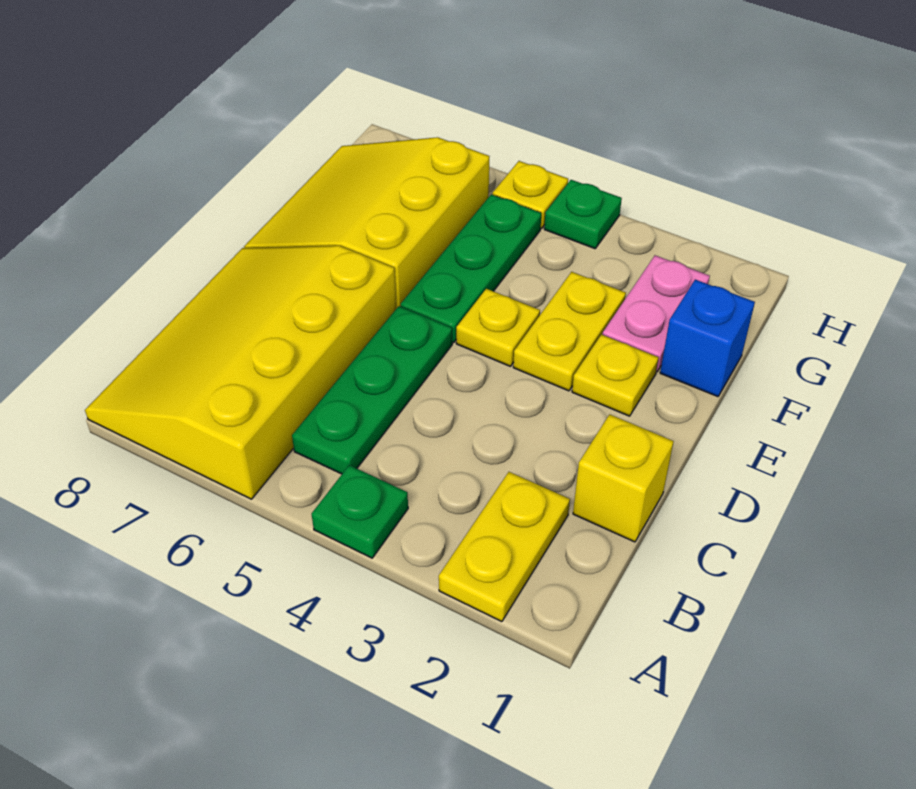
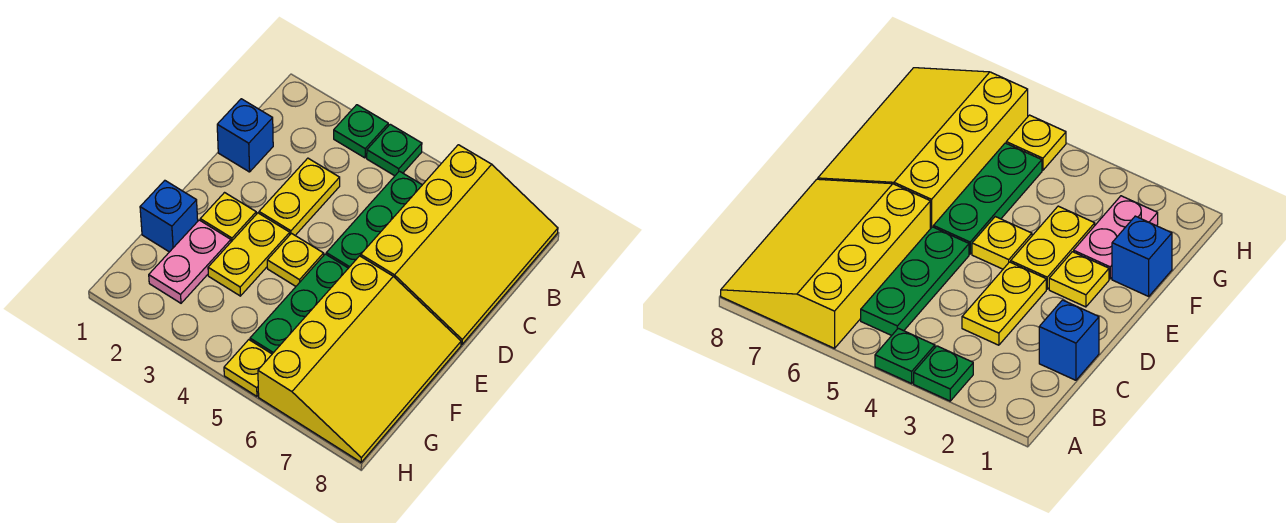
yellow plate A2:B2 level 1 -> yellow plate C3:D3 level 1
yellow brick C1 level 1 -> blue brick C1 level 1
yellow slope E6:G8 level 1 top 6 -> yellow slope E6:H8 level 1 top 6
green plate H4 level 1 -> green plate A3 level 1

